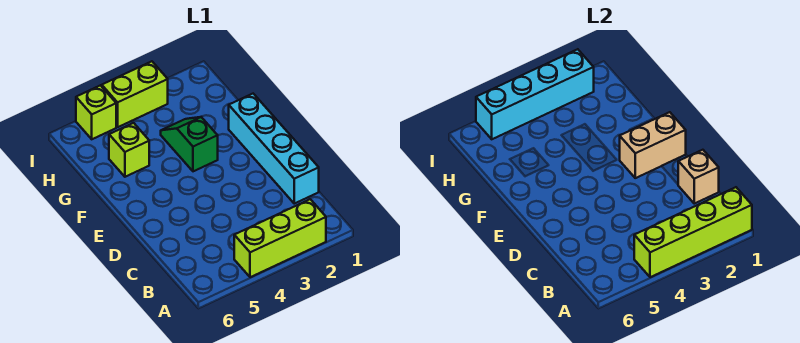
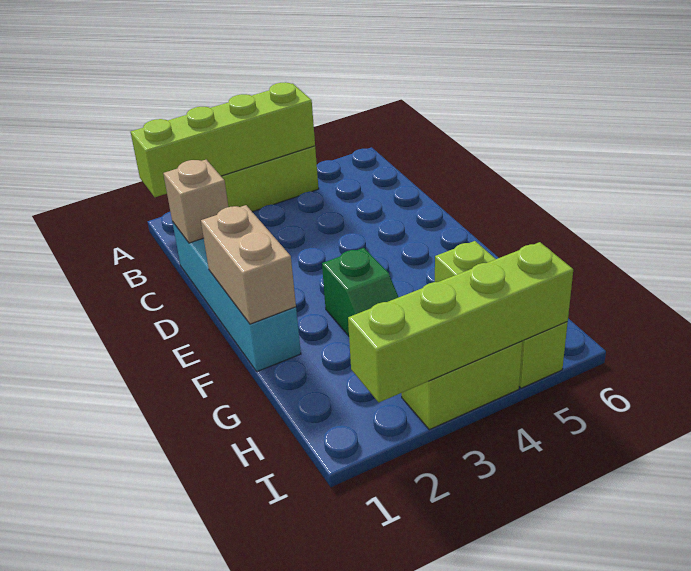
tan brick E1:E2 level 2 -> tan brick E1:F1 level 2
cyan brick I2:I5 level 2 -> lime brick I2:I5 level 2

